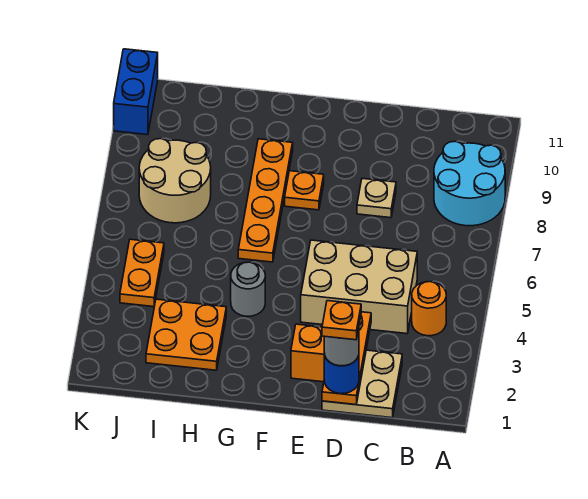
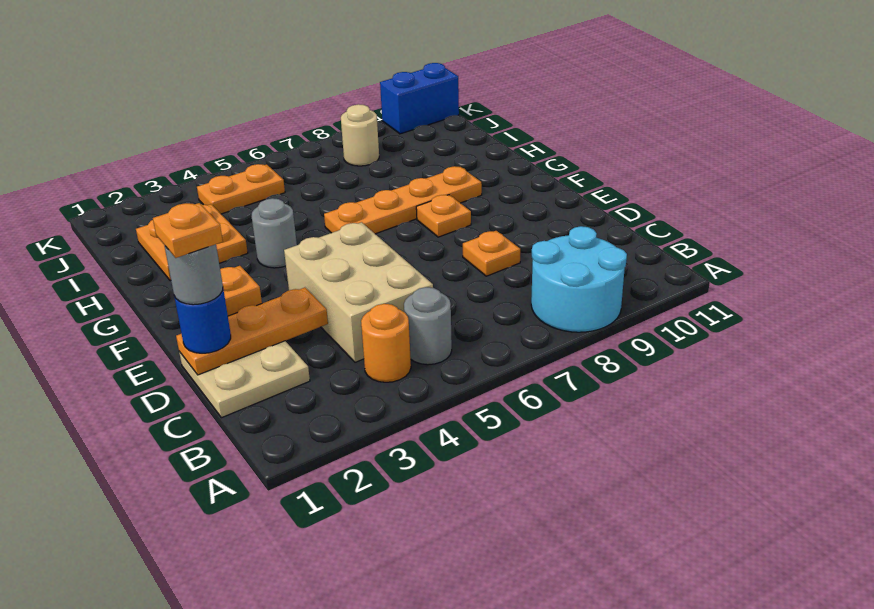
none -> grey round brick B5 level 1
tan plate D8 level 1 -> orange plate D8 level 1
tan round brick I7:J8 level 1 -> tan round brick J8 level 1

